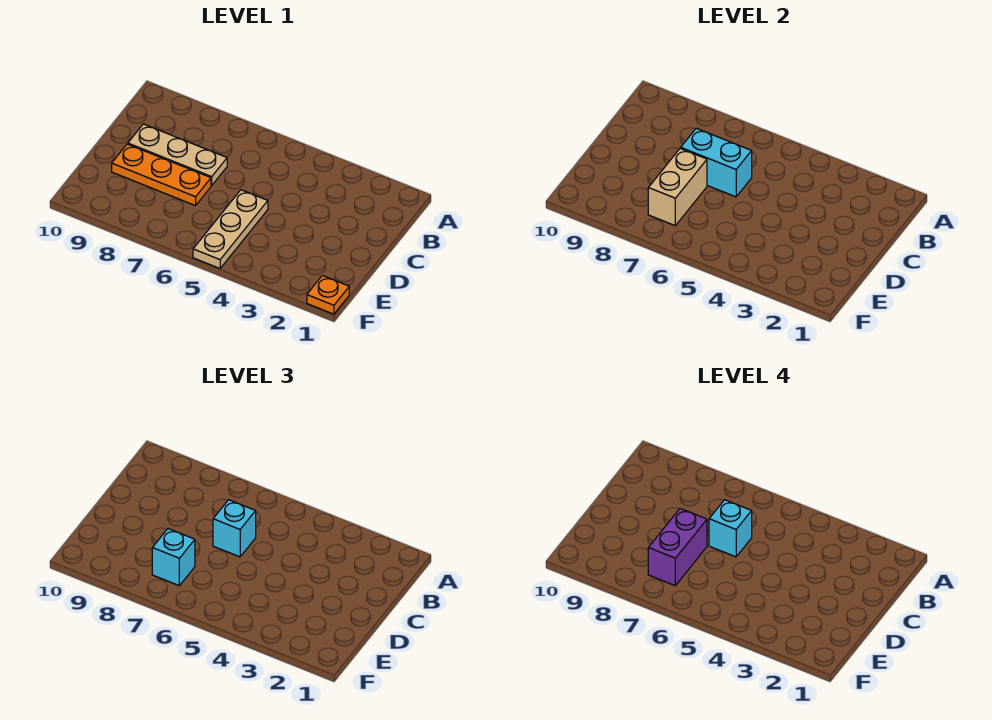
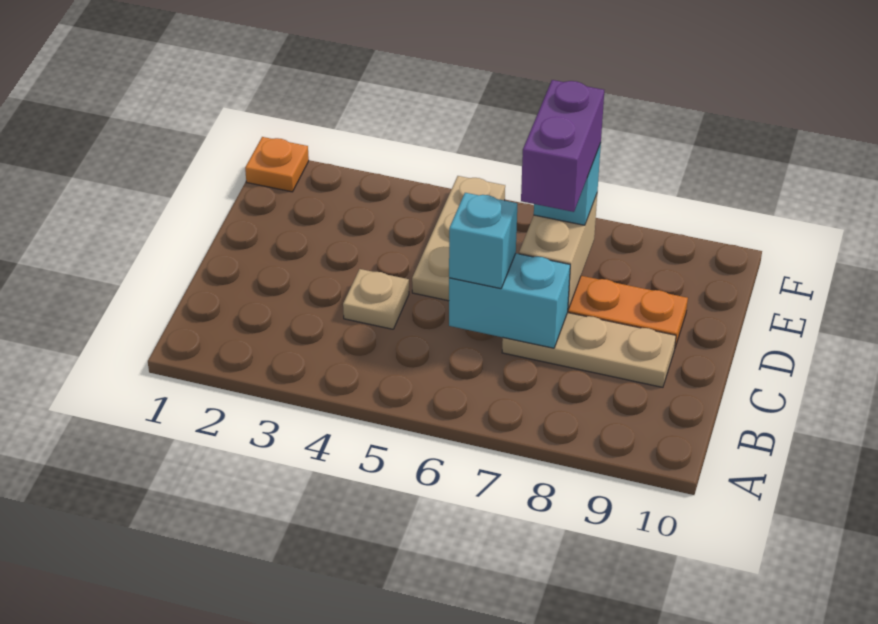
none -> tan plate C4 level 1
cyan brick C6 level 4 -> none

